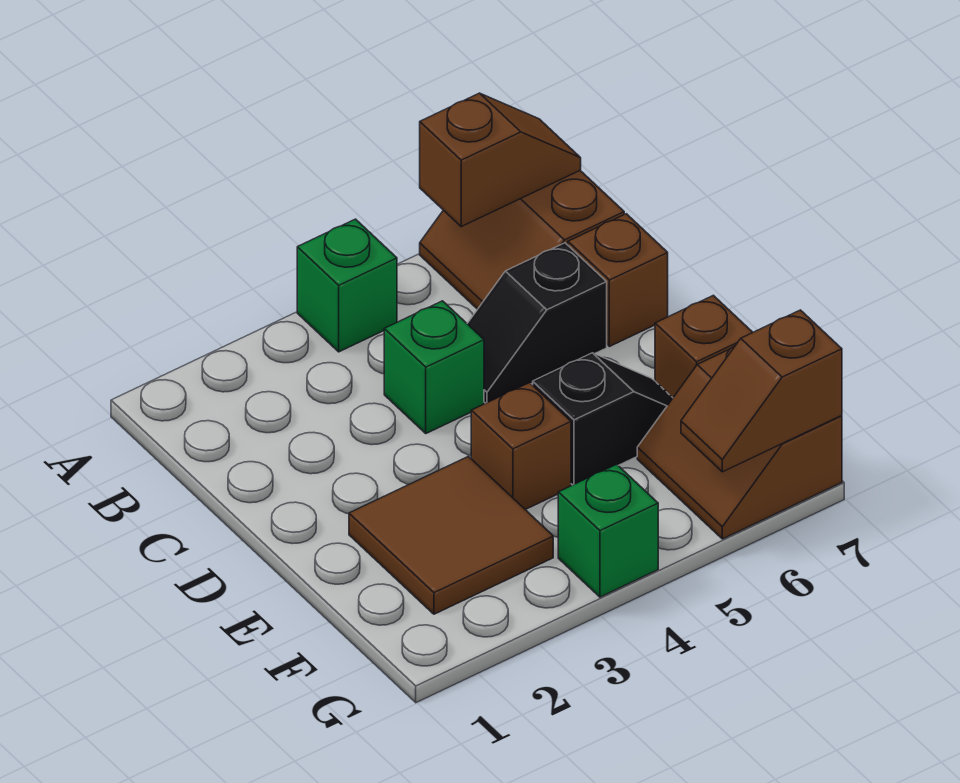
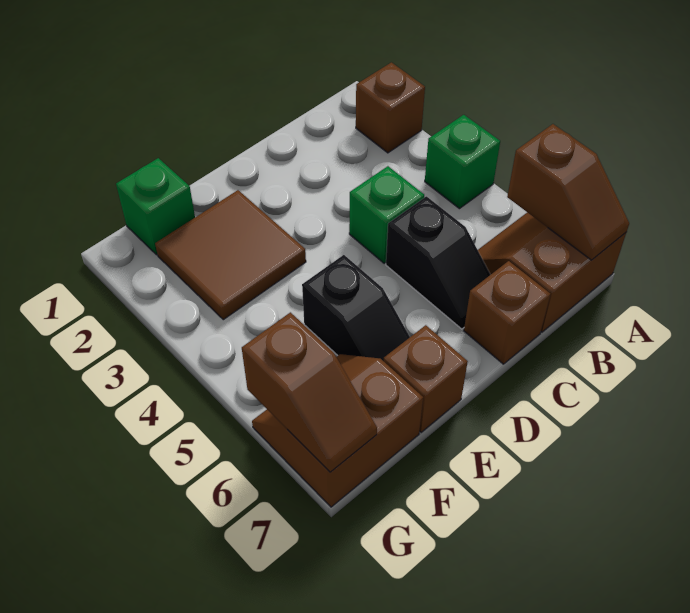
black slope C5:C6 level 1 top 6 -> black slope C5:C6 level 1 top 5
brown brick E4 level 1 -> brown brick A2 level 1
green brick G4 level 1 -> green brick F1 level 1
brown slope G6:G7 level 2 top 7 -> brown slope G6:G7 level 2 top 6

